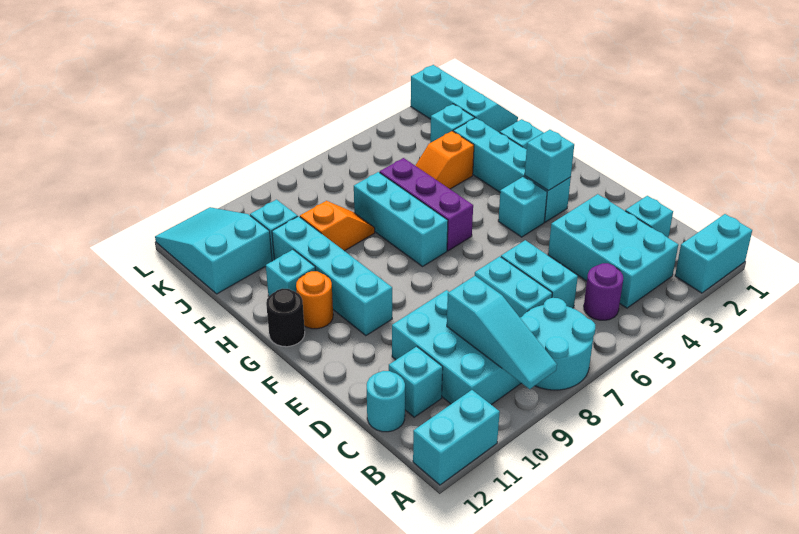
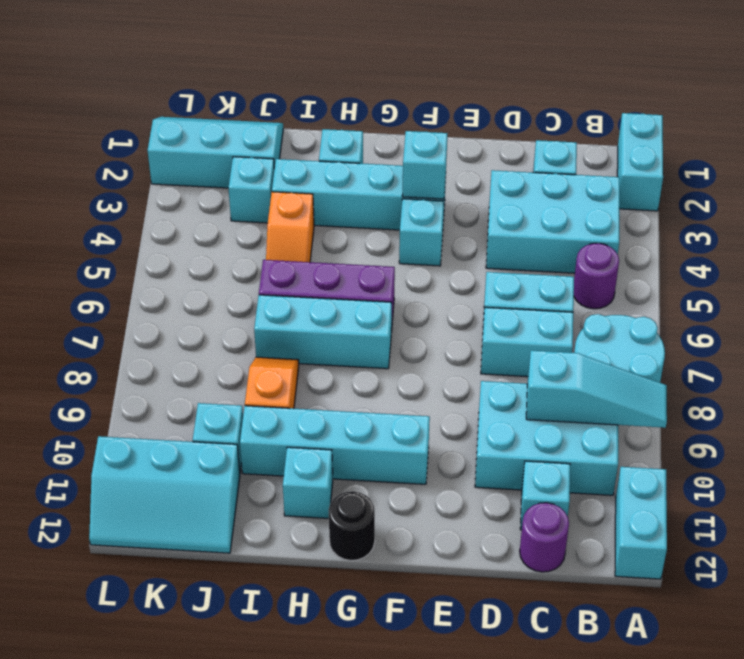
cyan round brick C12 level 1 -> purple round brick C12 level 1
orange round brick G11 level 1 -> none
cyan slope J11:L12 level 1 top J -> cyan slope J11:L12 level 1 top 11

